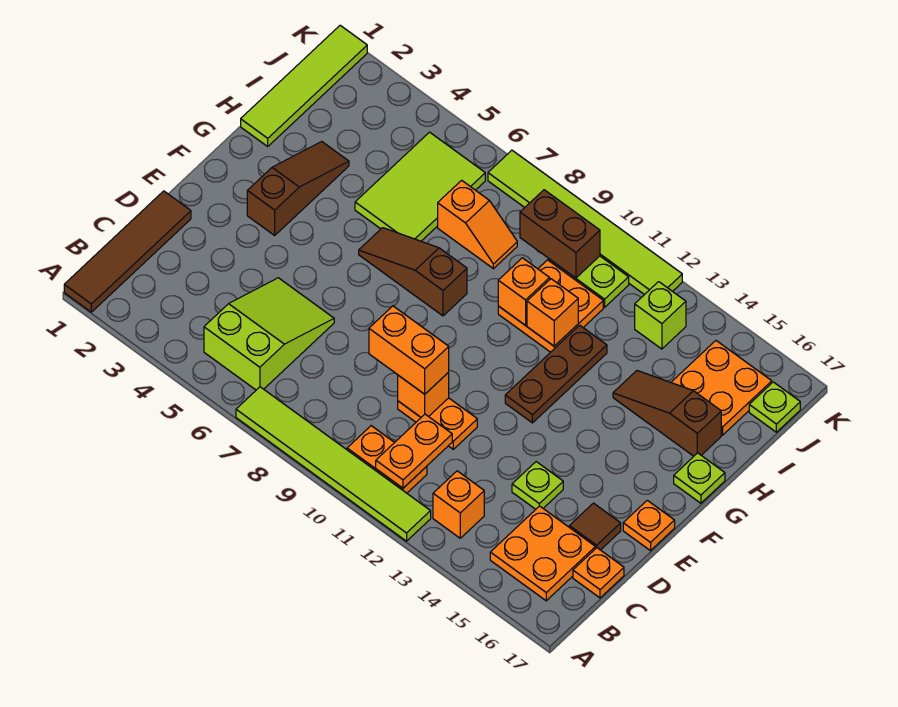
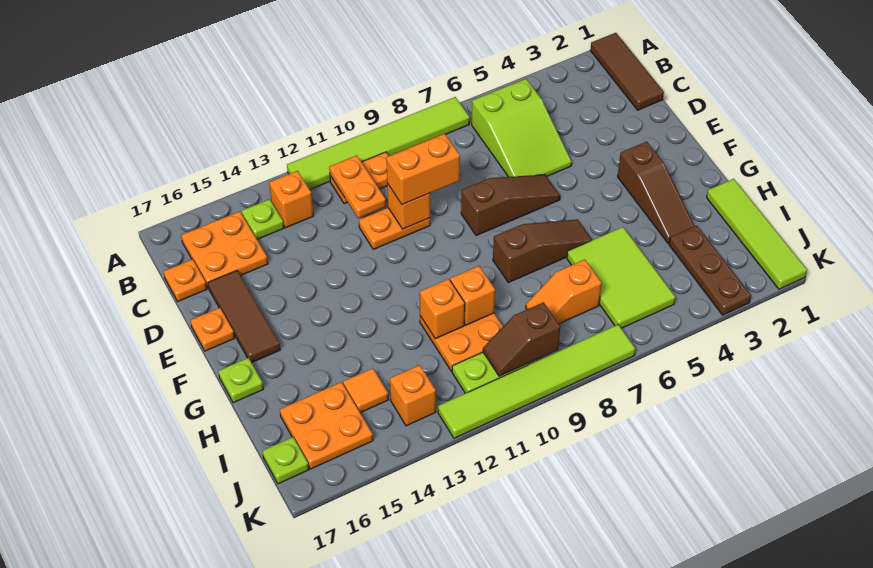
brown tile A1:D1 level 1 -> brown tile A1:C1 level 1
lime plate D14 level 1 -> lime plate B14 level 1
brown tile D16 level 1 -> brown tile D16:F16 level 1
brown plate F12:H12 level 1 -> brown plate I3:K3 level 1
brown slope H14:H16 level 1 top 16 -> brown slope E6:E8 level 1 top 8
none -> orange tile I14 level 1
brown brick J9:J10 level 2 -> brown slope J9:J10 level 2 top 9
lime brick J13 level 1 -> orange brick J13 level 1

